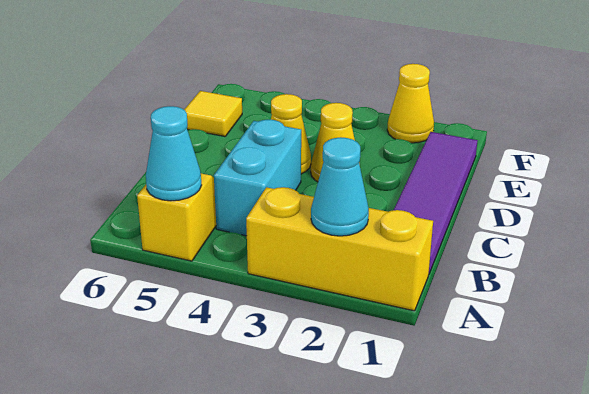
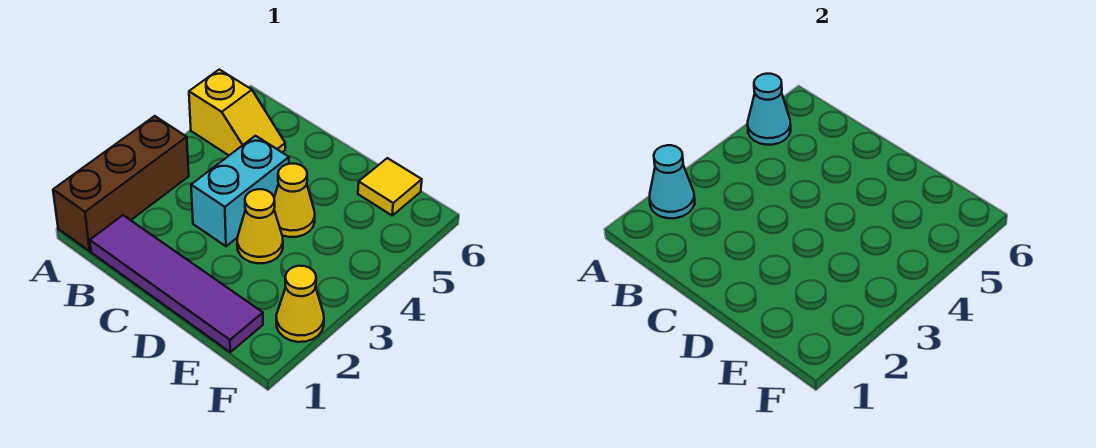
yellow brick A1:A3 level 1 -> brown brick A1:A3 level 1
cyan brick B4:C4 level 1 -> cyan brick C3:C4 level 1

